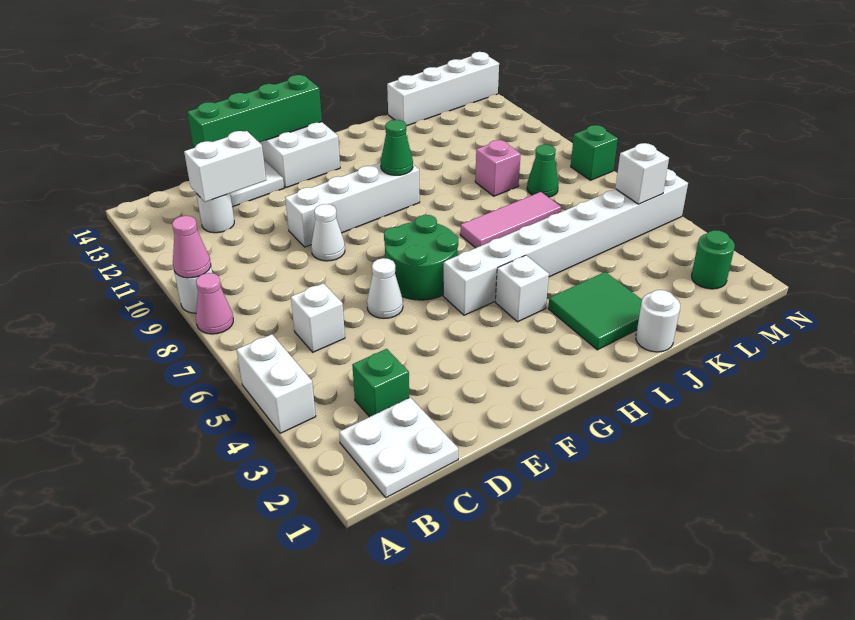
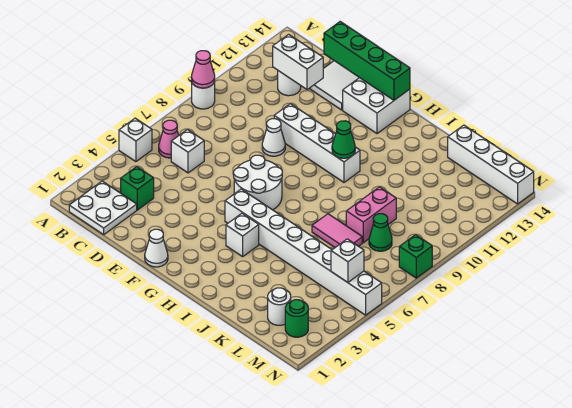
white brick A4:A5 level 1 -> white brick A5 level 1
pink cone A8 level 1 -> pink cone B6 level 1
white cone E6 level 1 -> white cone F1 level 1
green round brick F6:G7 level 1 -> white round brick F6:G7 level 1
green tile I2:J3 level 1 -> none
pink tile I7:K7 level 1 -> pink tile J7:K7 level 1
white round brick J1 level 1 -> white round brick L2 level 1
pink brick K9 level 1 -> pink brick K8:K9 level 1

